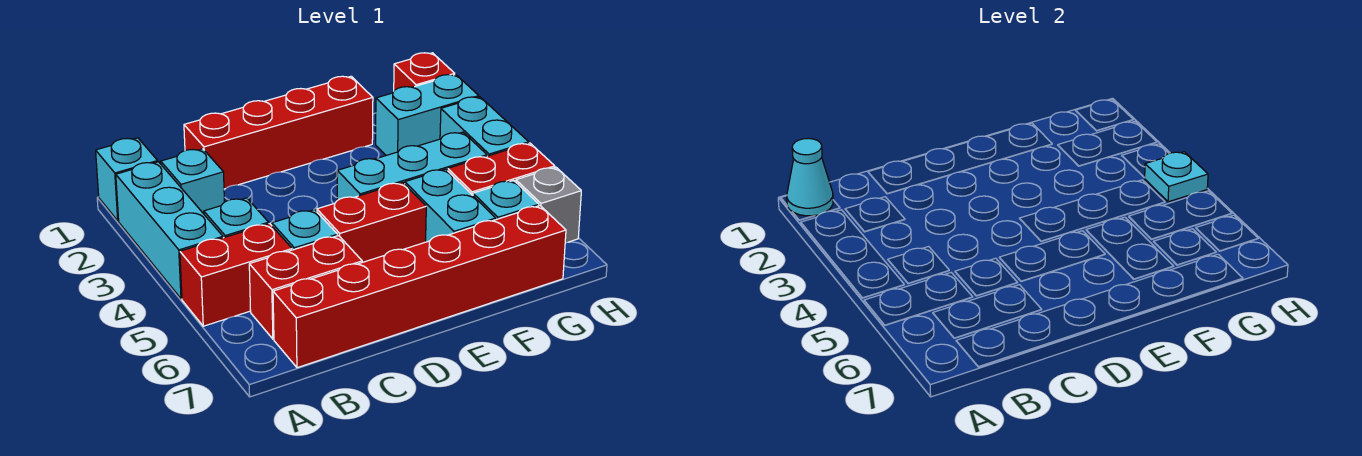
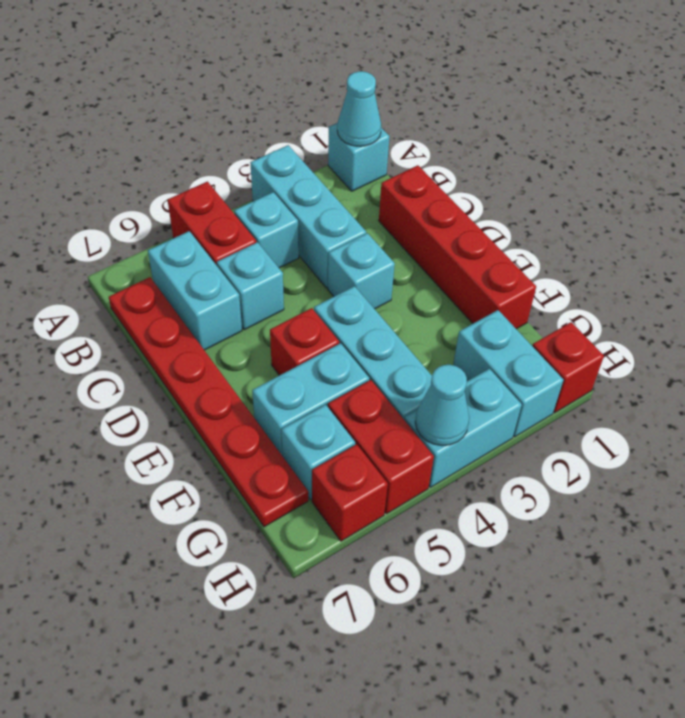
cyan brick A2:A4 level 1 -> cyan brick A3:C3 level 1
cyan brick B2 level 1 -> cyan brick D3 level 1
red brick B6:C6 level 1 -> cyan brick B6:C6 level 1
red brick B7:G7 level 1 -> red plate B7:G7 level 1
red brick D5:E5 level 1 -> red brick E5 level 1
cyan plate H4 level 2 -> cyan cone H4 level 2
grey brick H6 level 1 -> red brick H6 level 1

